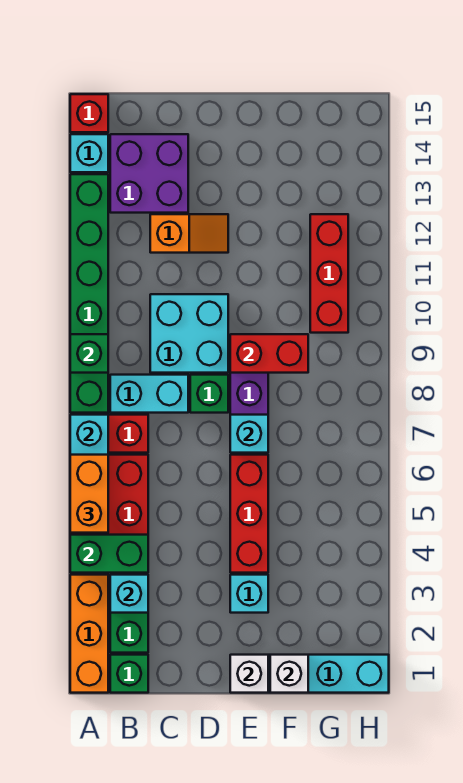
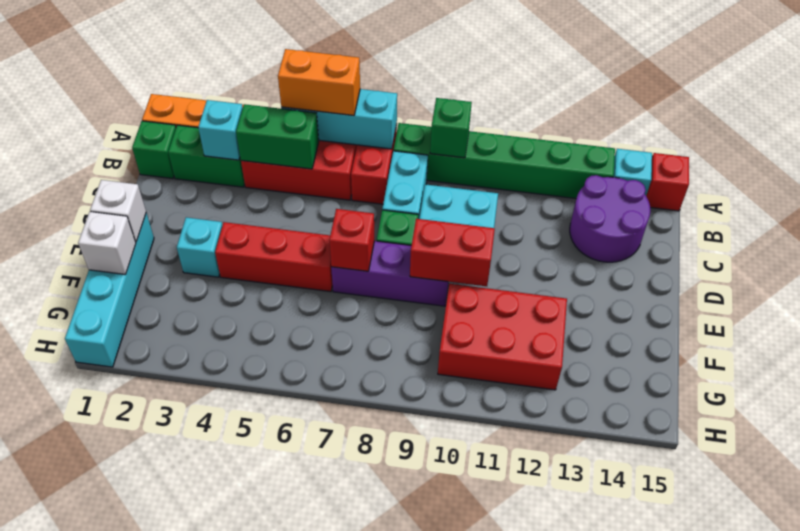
green brick A4:B4 level 2 -> green brick B4:B5 level 2
purple brick B13:C14 level 1 -> purple round brick B13:C14 level 1
orange slope C12:D12 level 1 top C -> none
cyan brick E7 level 2 -> red brick E7 level 2
red brick E9:F9 level 2 -> red brick E9:E10 level 2
red brick G10:G12 level 1 -> red brick F10:G12 level 1

